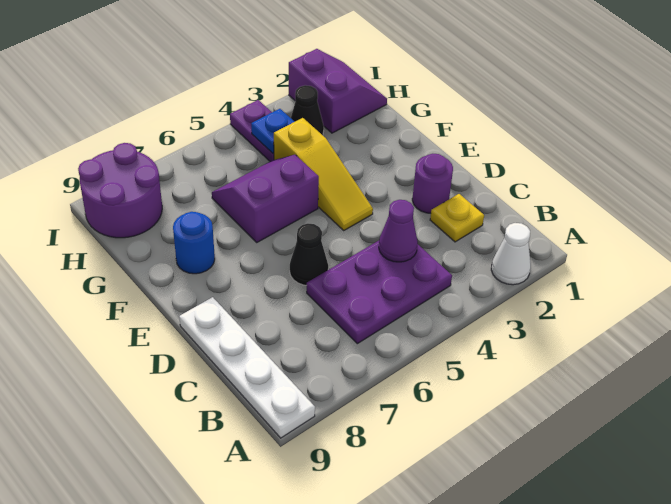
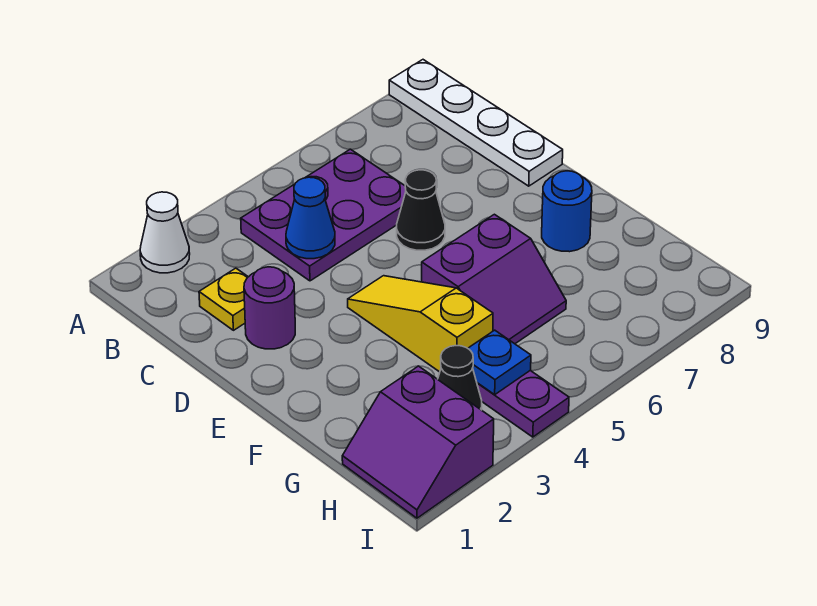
purple cone C4 level 2 -> blue cone C4 level 2
purple round brick H8:I9 level 1 -> none

